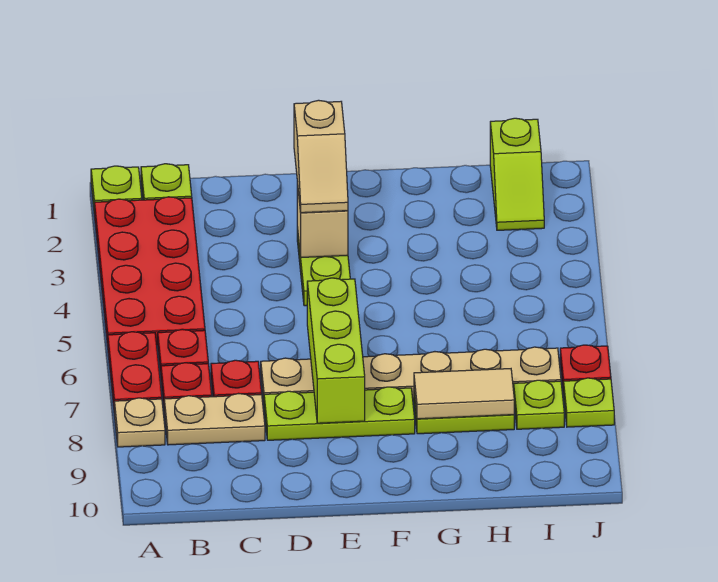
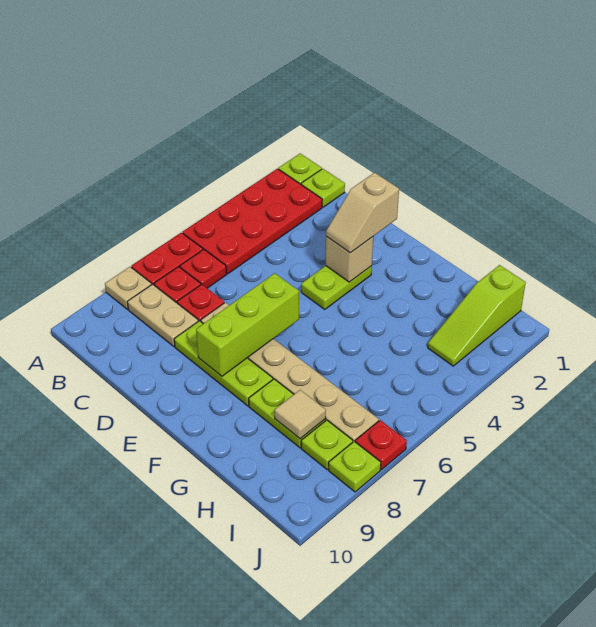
tan tile G8:H8 level 2 -> tan tile H8 level 2
lime slope I1:I2 level 1 top 1 -> lime slope I1:I3 level 1 top 1

